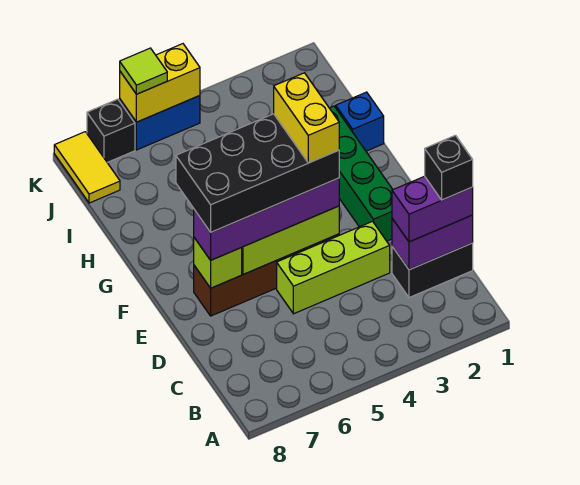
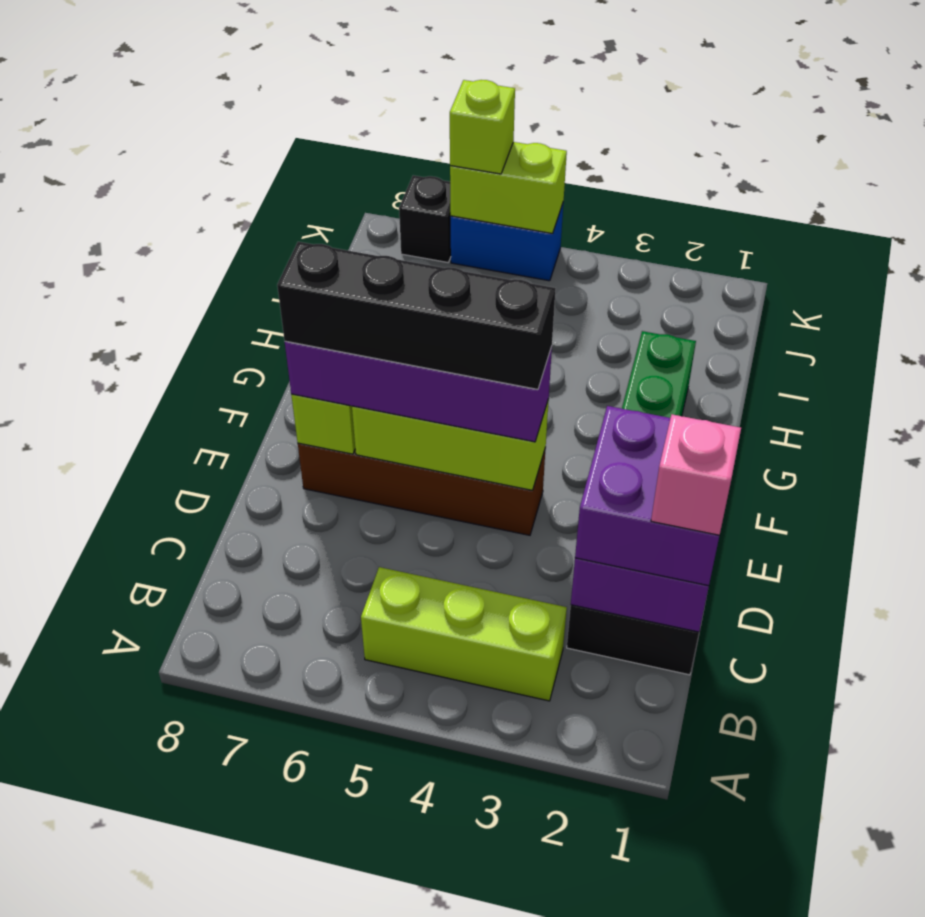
purple brick C1:C2 level 3 -> purple brick C1:D2 level 3
black brick C1 level 4 -> pink brick C1 level 4
lime brick D3:D5 level 1 -> lime brick B3:B5 level 1
black brick E4:F7 level 4 -> black brick E4:E7 level 4
yellow brick E4:F4 level 5 -> none
blue brick H1 level 1 -> none
yellow tile J8:K8 level 1 -> none
yellow brick K5:K6 level 2 -> lime brick K5:K6 level 2
lime tile K6 level 3 -> lime brick K6 level 3

